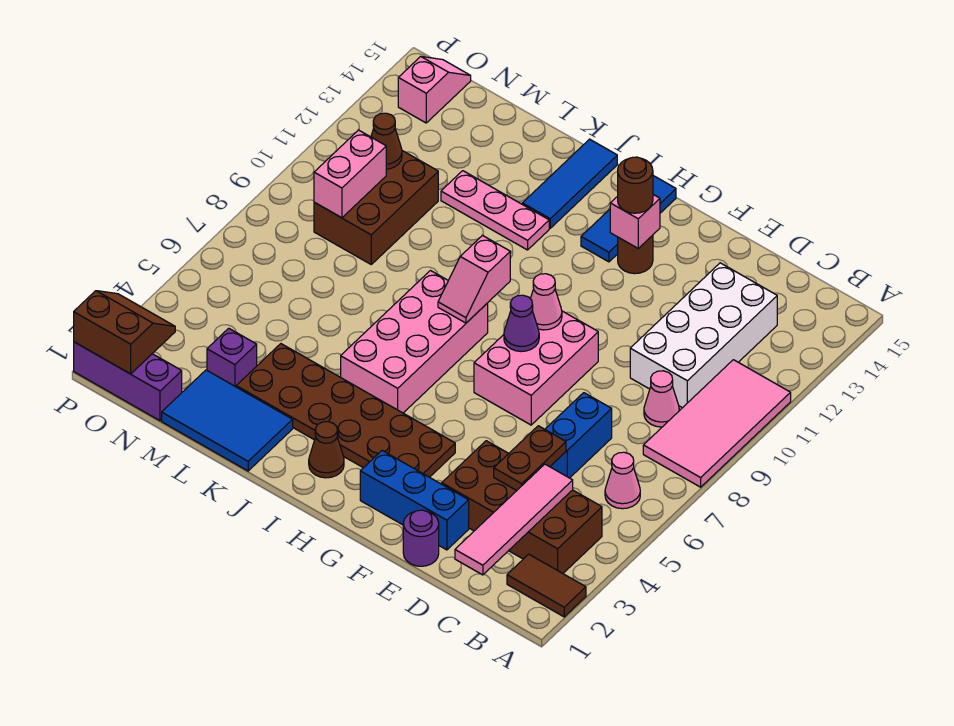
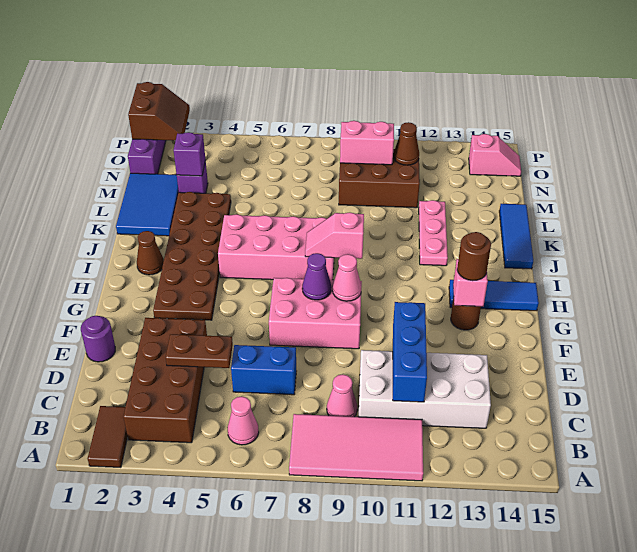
pink tile C1:C4 level 2 -> none
blue brick E2:G2 level 1 -> blue brick C11:E11 level 2
blue tile J13:J15 level 1 -> blue tile J15:L15 level 1
none -> purple brick M3 level 2

